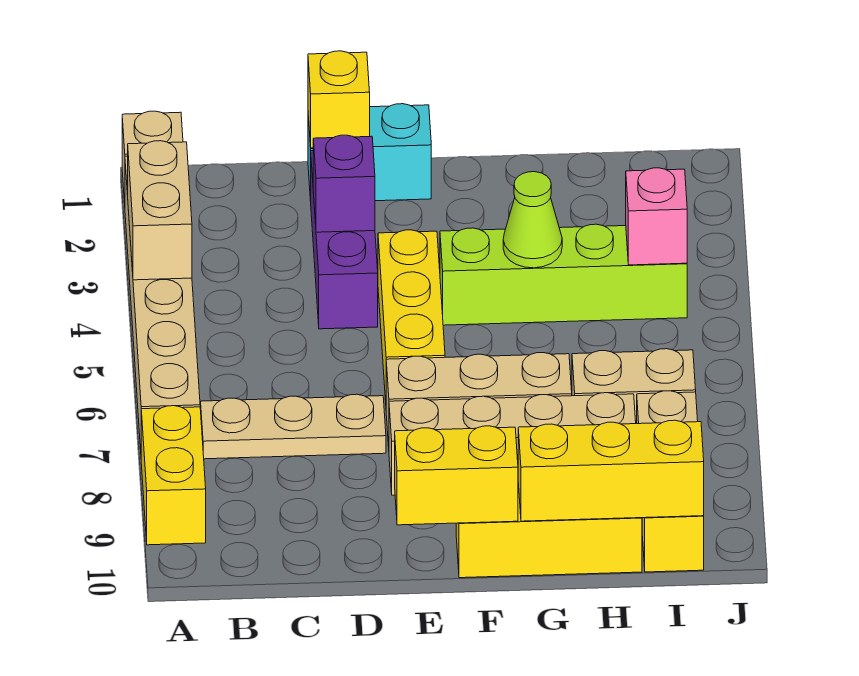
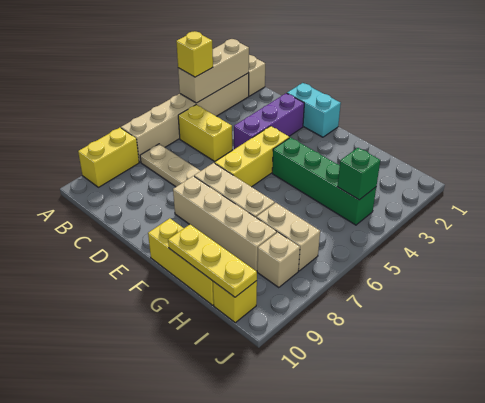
tan brick A3:A4 level 2 -> tan brick A2:A4 level 2
yellow brick D1 level 2 -> yellow brick A4 level 3
purple brick D3 level 2 -> none
yellow brick E10:F10 level 2 -> yellow brick B5:C5 level 1
lime brick F4:I4 level 1 -> green brick F4:I4 level 1
lime cone G4 level 2 -> none
yellow brick G10:I10 level 2 -> yellow plate G10:I10 level 2
pink brick I4 level 2 -> green brick I4 level 2

